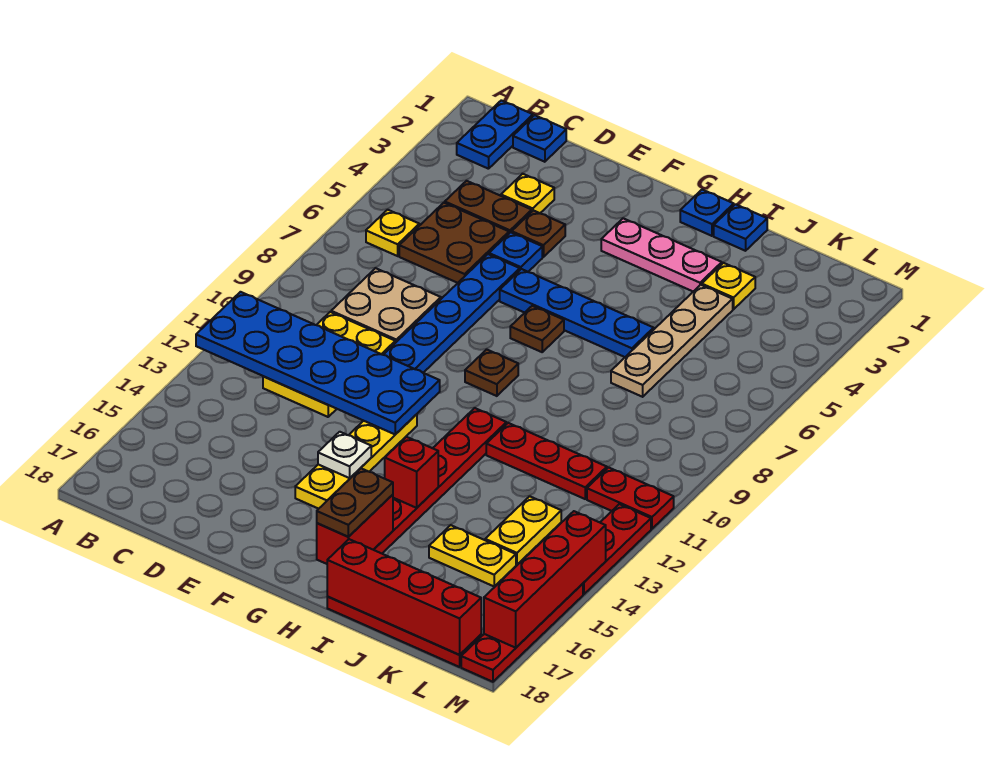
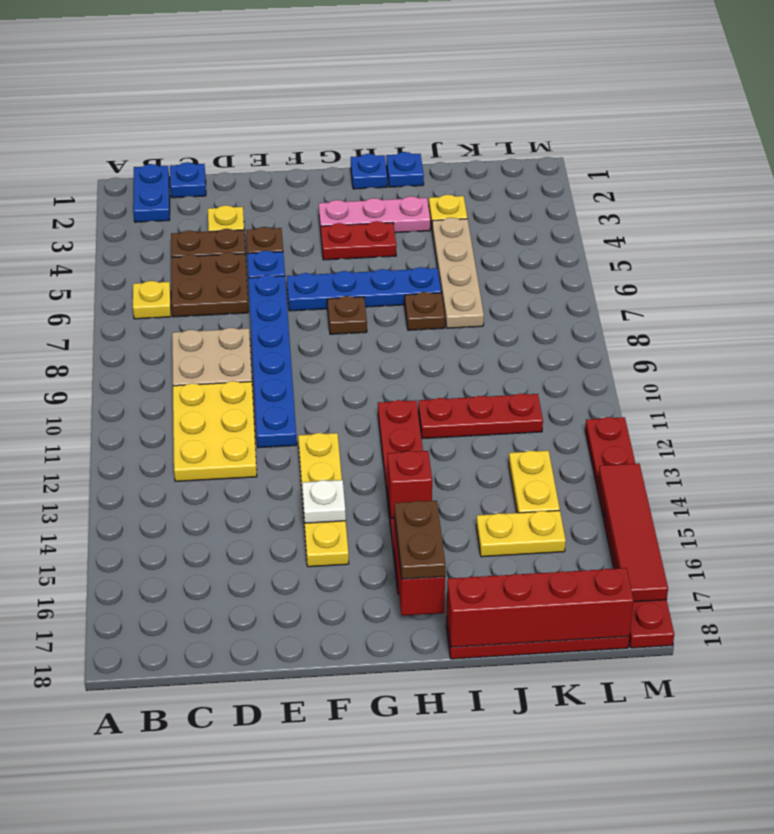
blue plate A11:F12 level 2 -> none
brown plate G9 level 1 -> brown plate I7 level 1
red plate L11:M11 level 1 -> red plate G4:H4 level 1
red brick M14:M17 level 2 -> red tile M14:M17 level 2

